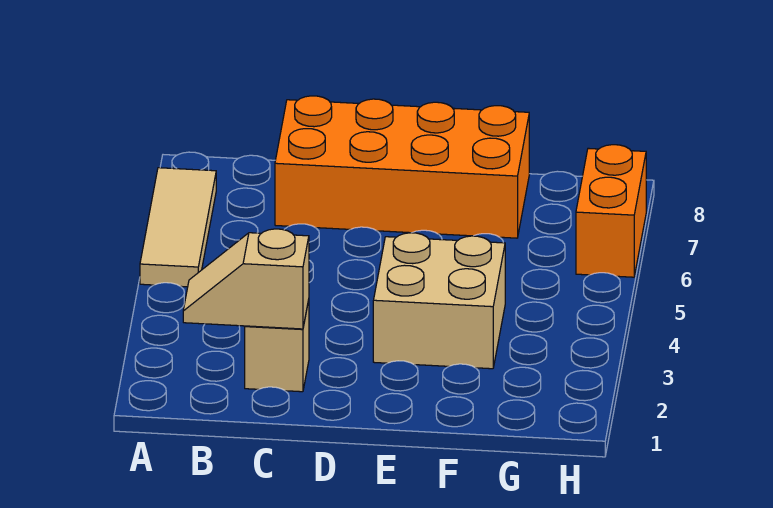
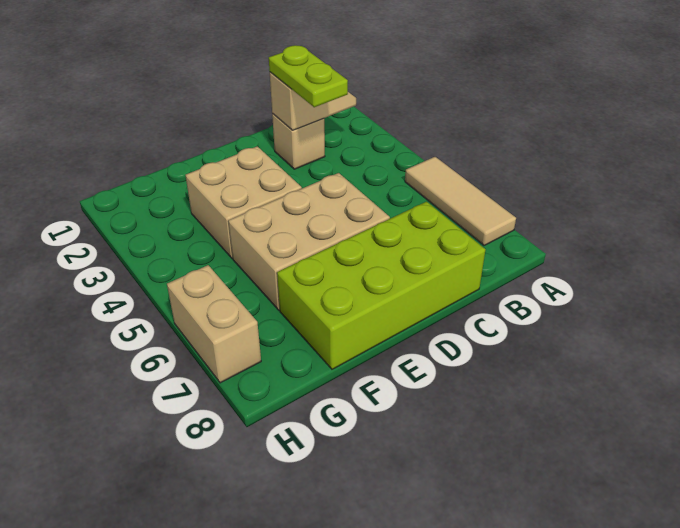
none -> lime plate C2:C3 level 3
orange brick C7:F8 level 1 -> lime brick C7:F8 level 1
none -> tan brick D5:F6 level 1
orange brick H6:H7 level 1 -> tan brick H6:H7 level 1

